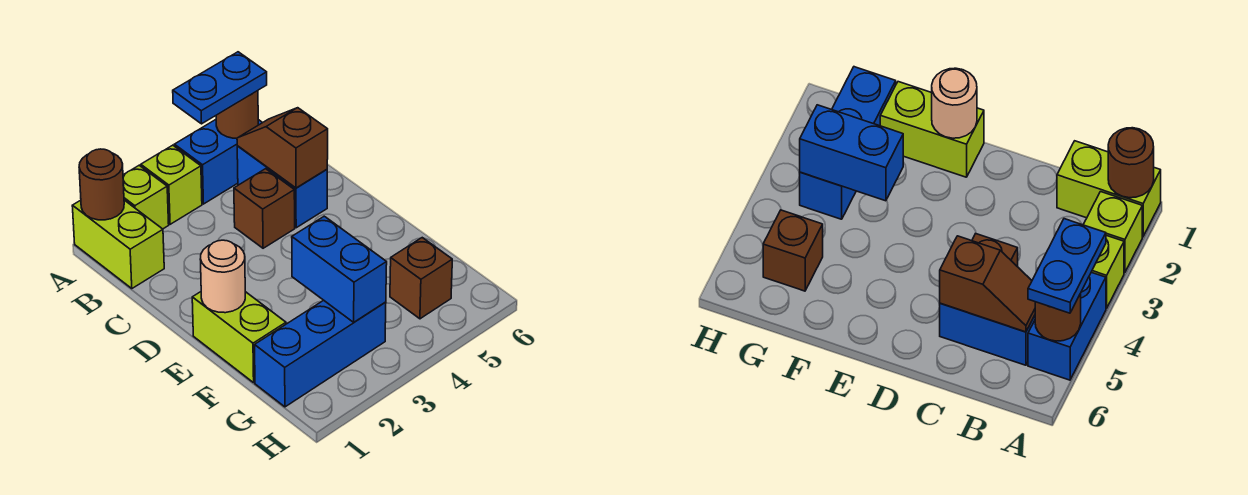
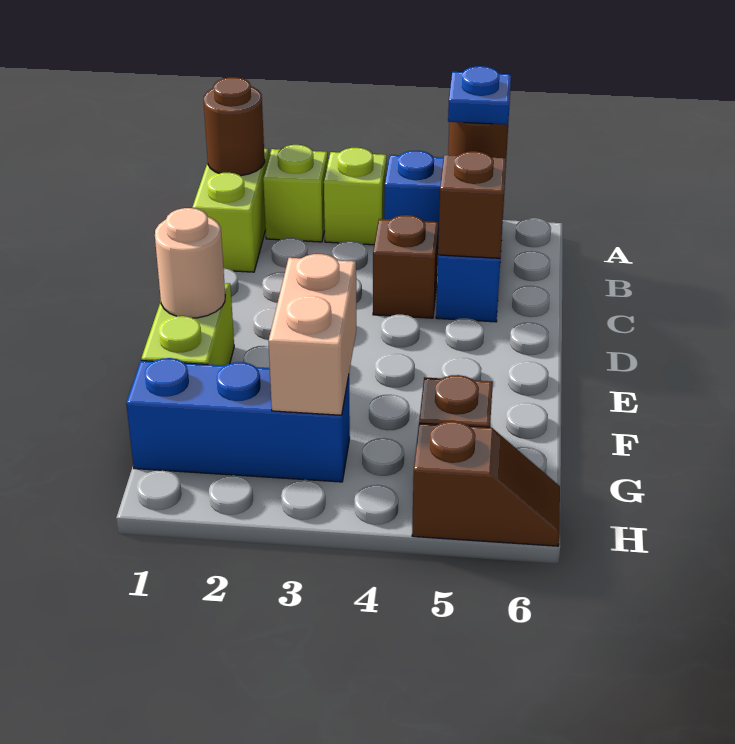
blue plate A4:A5 level 3 -> blue plate A5 level 3
blue brick F3:G3 level 2 -> tan brick F3:G3 level 2
none -> brown slope H5:H6 level 1 top 5

